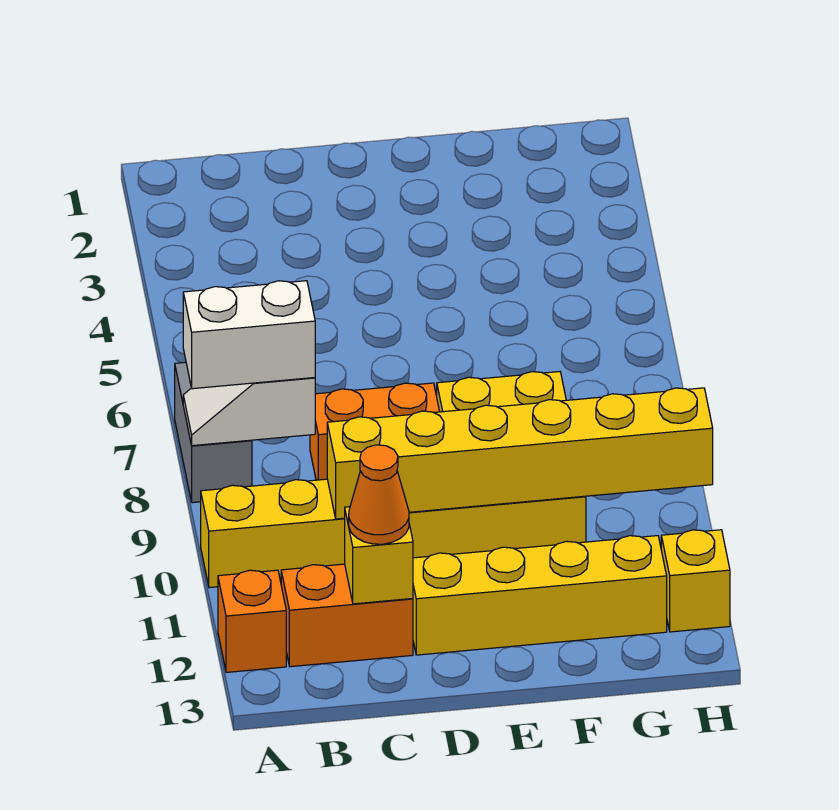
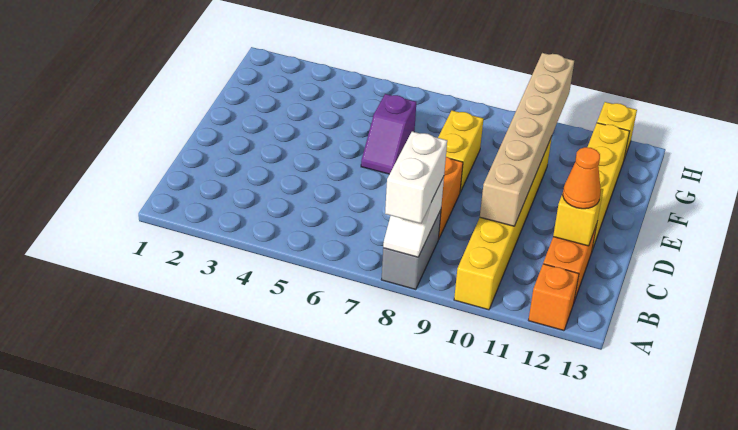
grey brick A7:A8 level 1 -> grey brick A8:B8 level 1
yellow brick C10:H10 level 2 -> tan brick C10:H10 level 2
none -> purple slope E6:F6 level 1 top F

